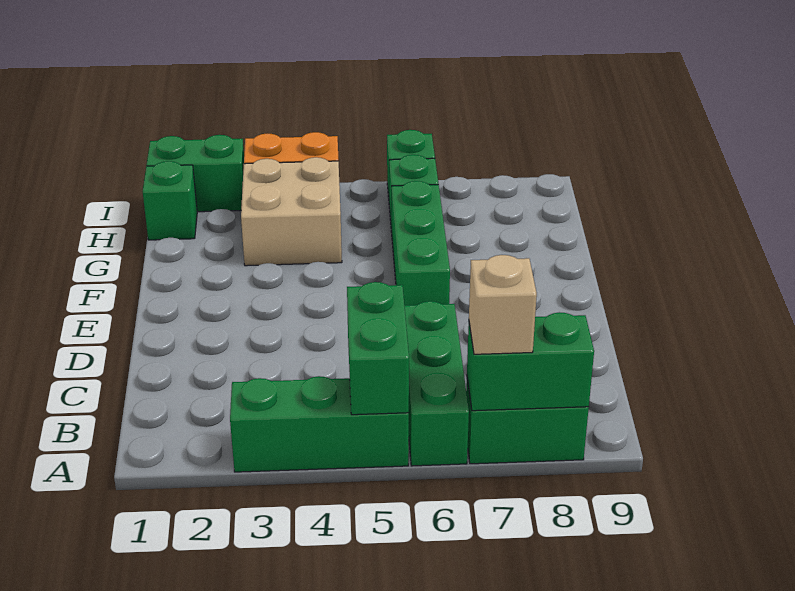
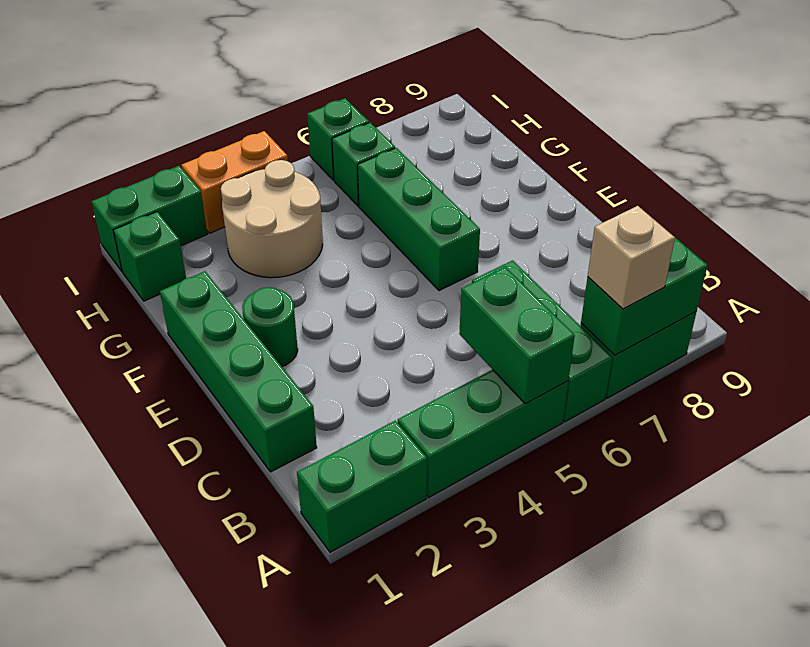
none -> green brick A1:A2 level 1
none -> green brick C1:F1 level 1
none -> green round brick E2 level 1
tan brick G3:H4 level 1 -> tan round brick G3:H4 level 1

